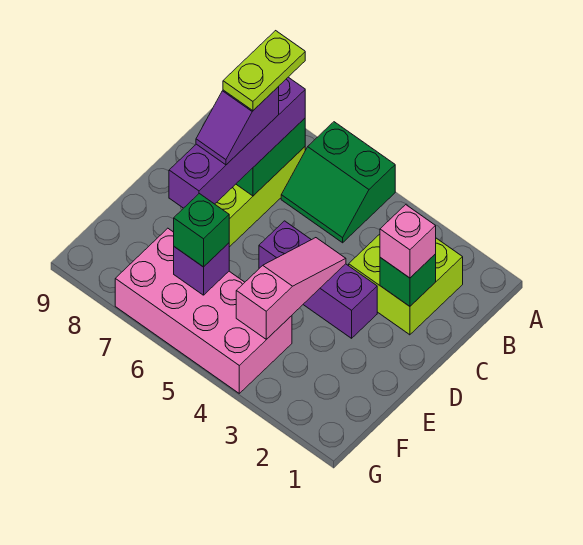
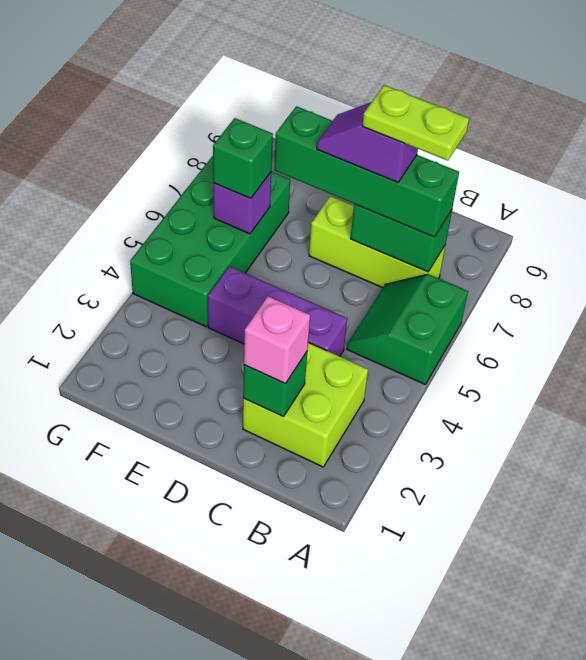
purple brick B7:E7 level 3 -> green brick B7:E7 level 3
purple brick D3:D5 level 1 -> purple brick C4:E4 level 1
pink slope D4:F4 level 2 top F -> none
pink brick F4:G7 level 1 -> green brick F4:G7 level 1

